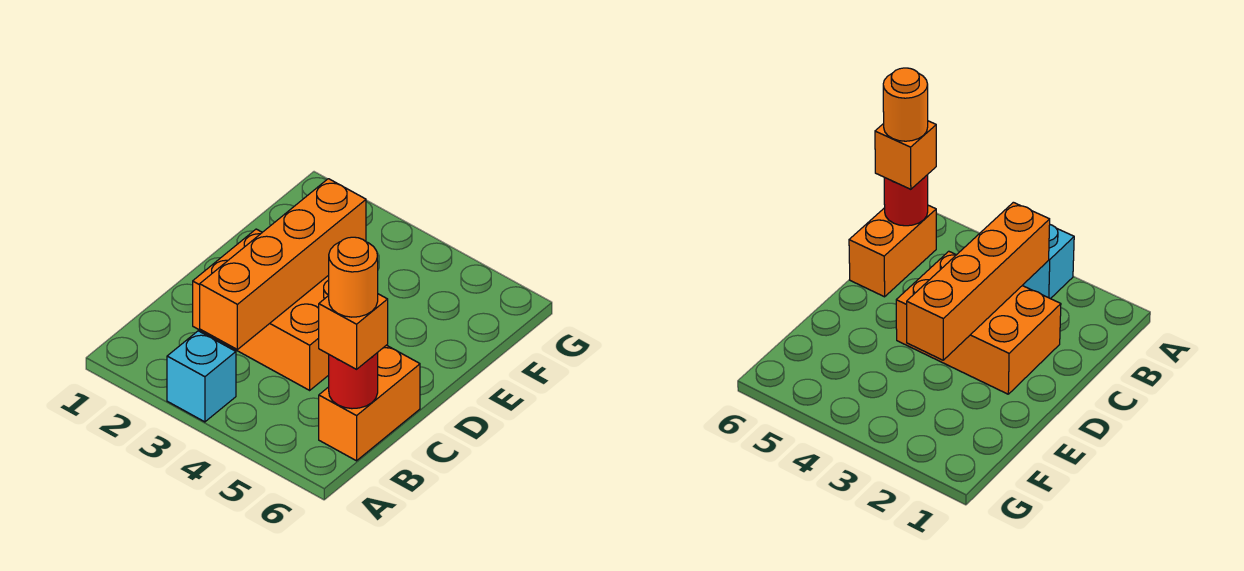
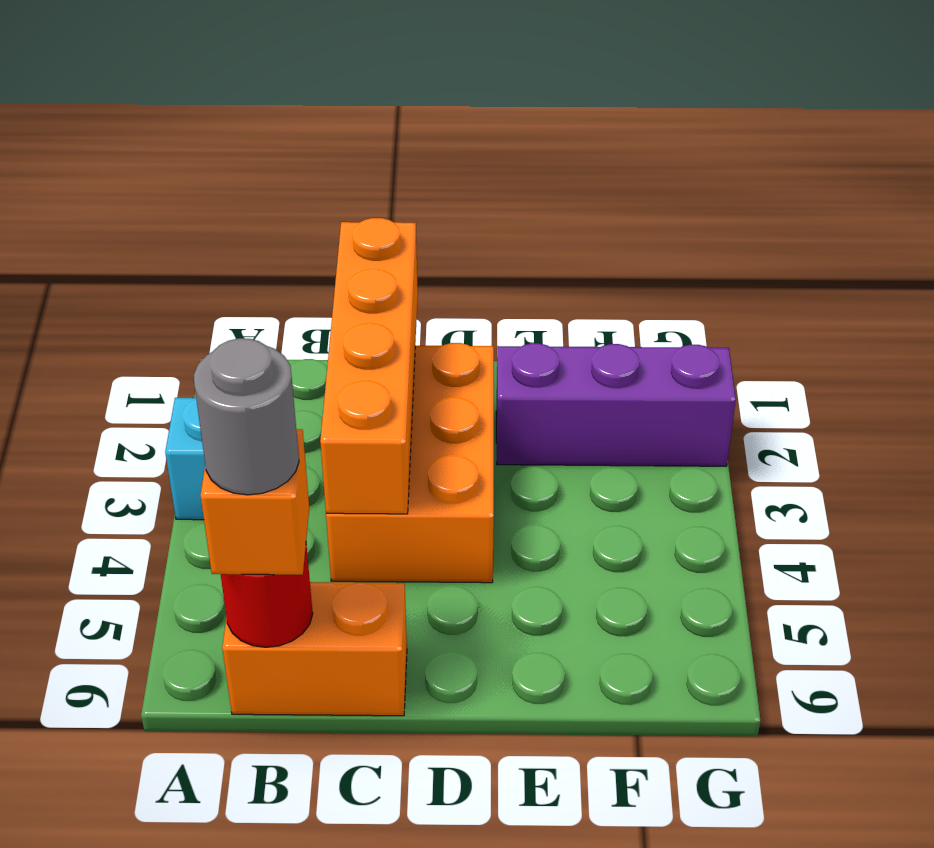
orange brick B3:E3 level 2 -> orange brick C1:C4 level 2
orange round brick B6 level 4 -> grey round brick B6 level 4
none -> purple brick E2:G2 level 1

